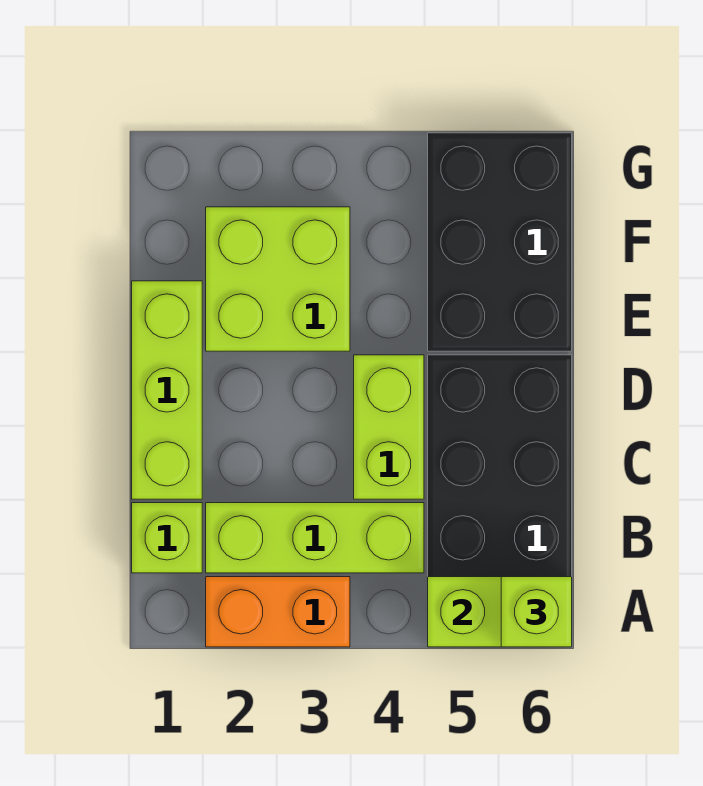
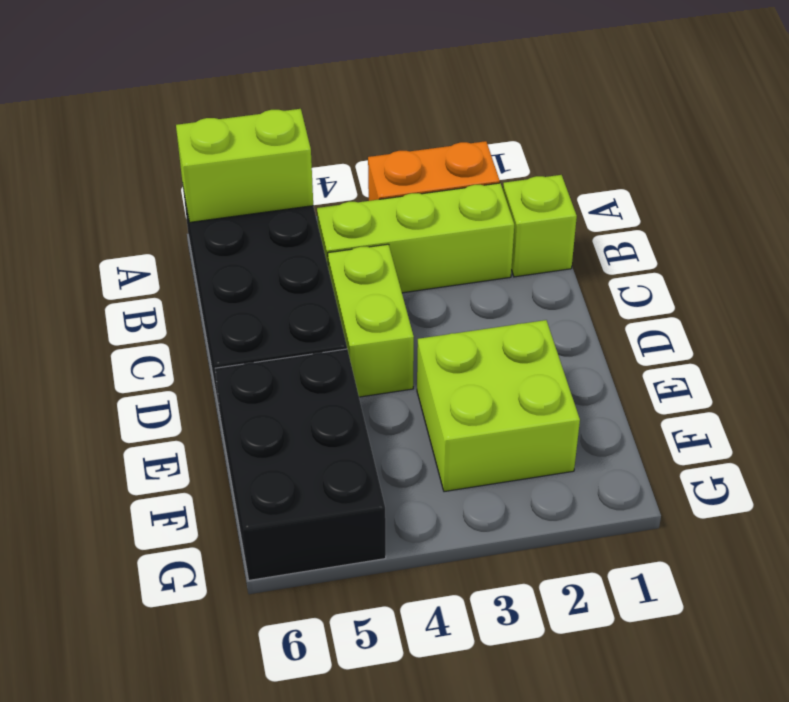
lime brick A6 level 3 -> none
lime brick C1:E1 level 1 -> none

